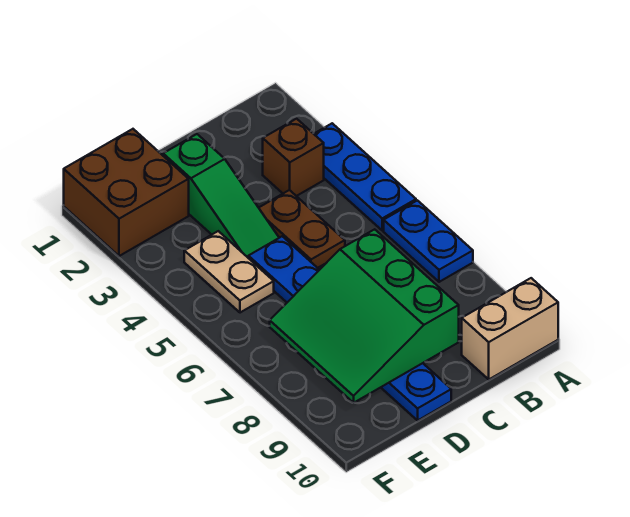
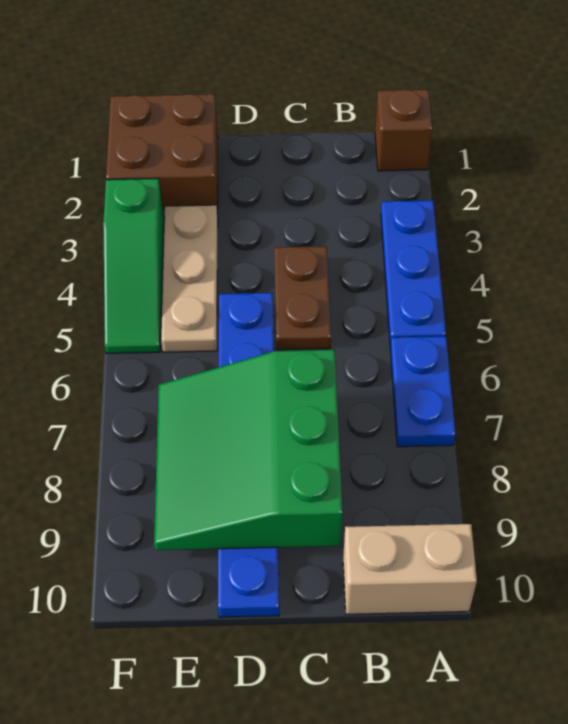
brown brick B3 level 1 -> brown brick A1 level 1
green slope D2:D4 level 1 top 2 -> green slope F3:F5 level 1 top 3
tan plate E4:E5 level 1 -> tan plate E3:E5 level 1

